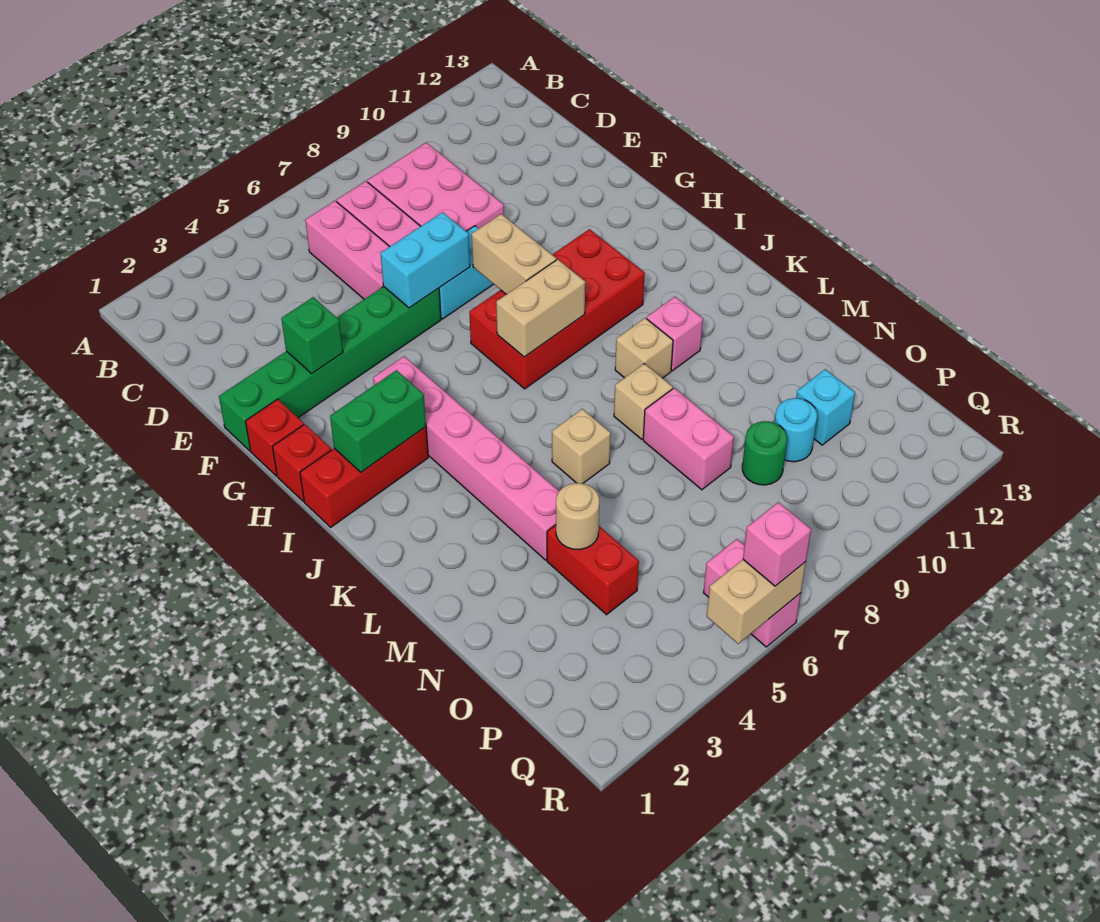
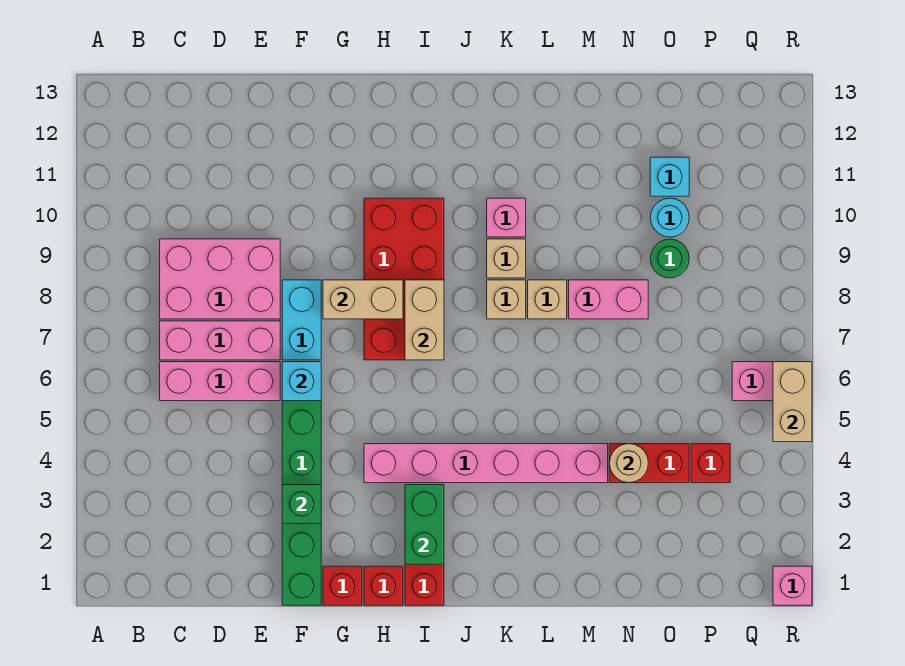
cyan brick F6:F7 level 2 -> cyan brick F6 level 2
tan brick L6 level 1 -> tan brick K8 level 1
none -> red brick P4 level 1
pink brick R6 level 3 -> pink brick R1 level 1

